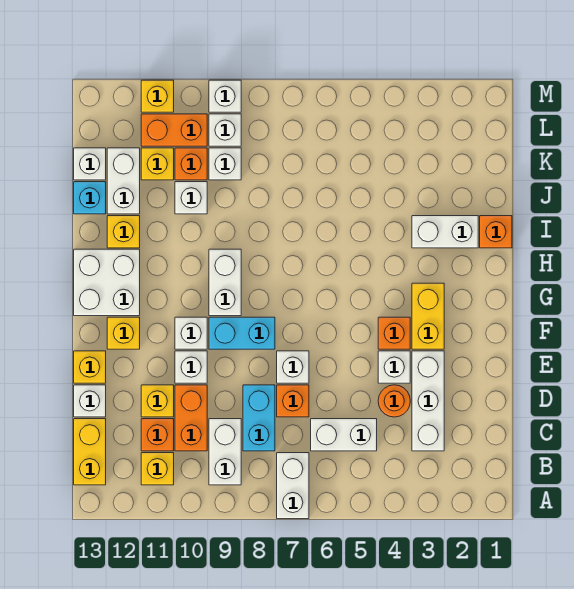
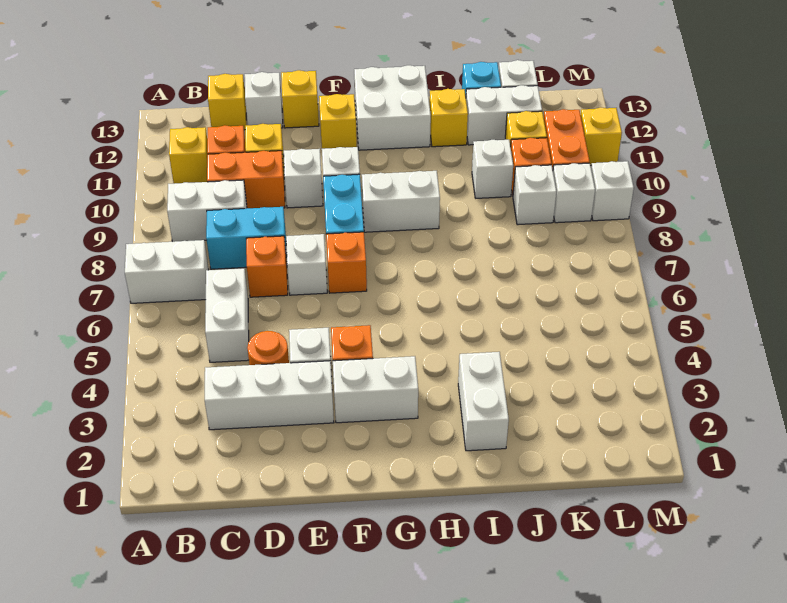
yellow brick B13:C13 level 1 -> yellow brick C13 level 1
yellow brick F3:G3 level 1 -> white brick F3:G3 level 1
orange brick I1 level 1 -> orange brick F7 level 1

